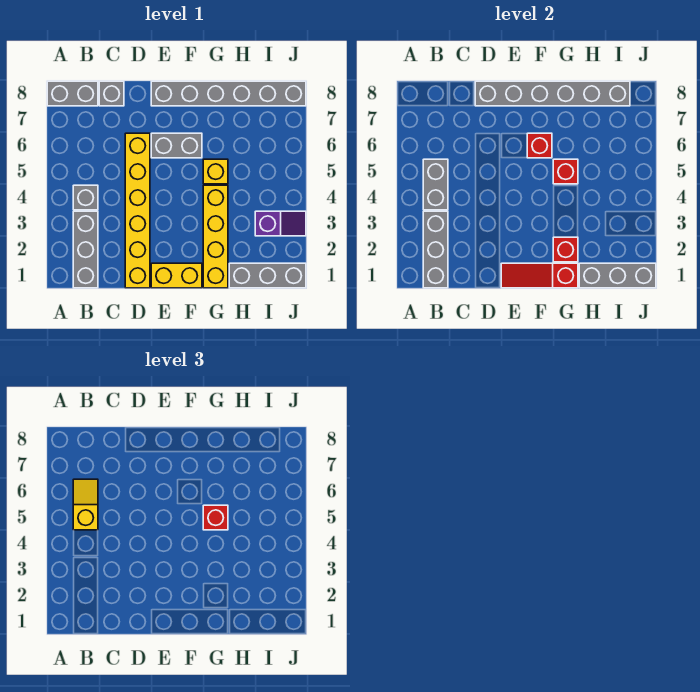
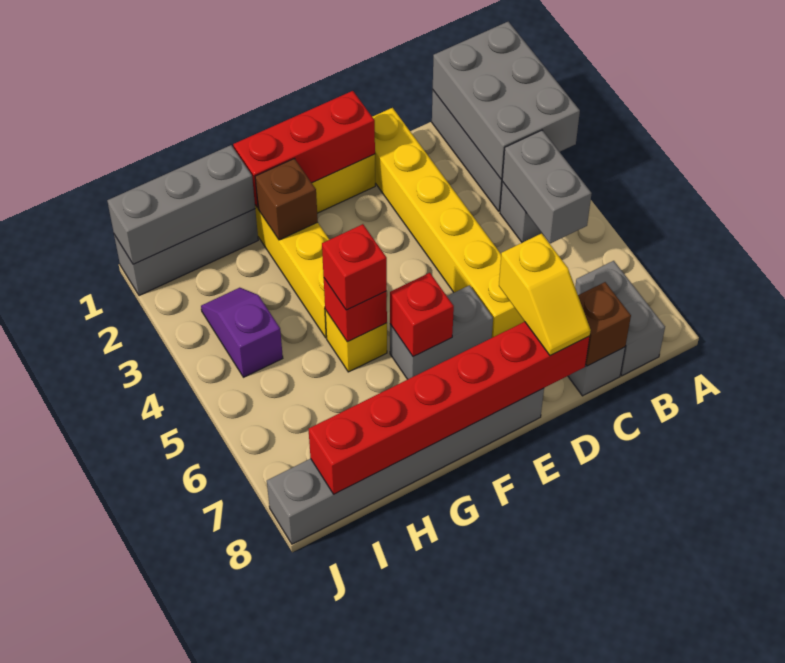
grey brick A8:B8 level 1 -> grey brick B7:B8 level 1
grey brick B1:B3 level 2 -> grey brick A1:B3 level 2
yellow slope B5:B6 level 3 top 5 -> yellow slope D7:D8 level 3 top 7
none -> brown brick C8 level 2
grey brick D8:I8 level 2 -> red brick D8:I8 level 2
red slope E1:G1 level 2 top G -> red brick E1:G1 level 2
red brick G2 level 2 -> brown brick G2 level 2
purple slope I3:J3 level 1 top I -> purple slope I3:I4 level 1 top 4

